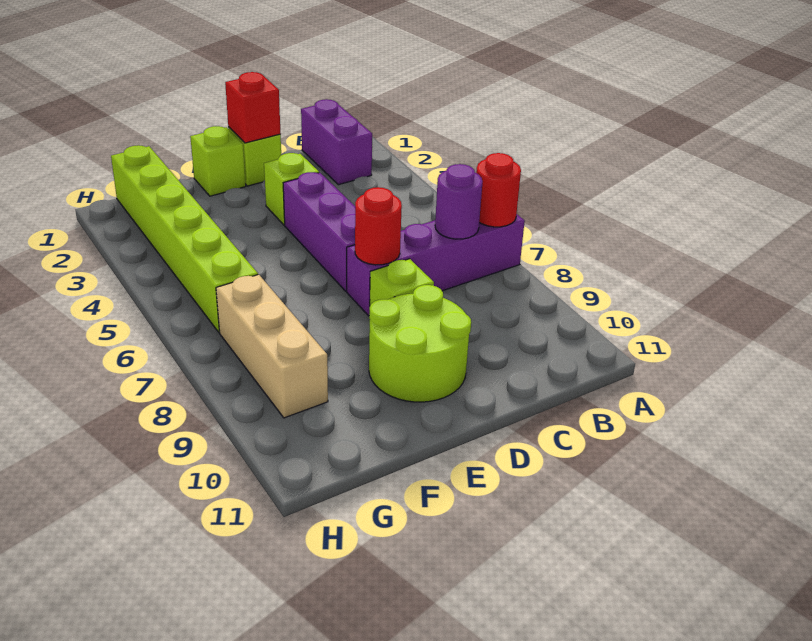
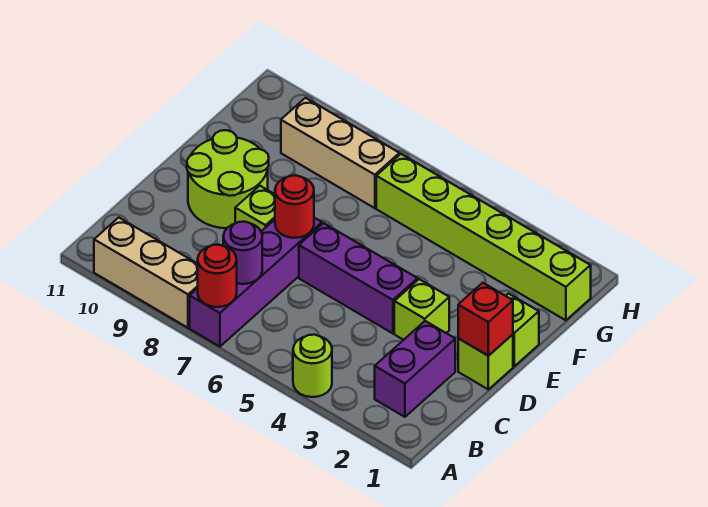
none -> lime round brick A4 level 1
none -> tan brick A8:A10 level 1
purple brick B1:B2 level 1 -> purple brick B2:C2 level 1

